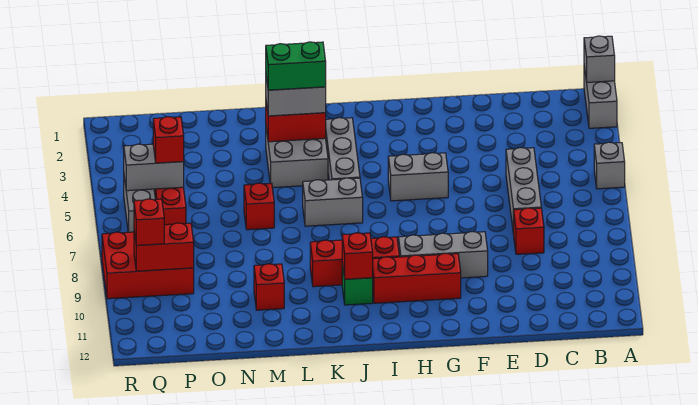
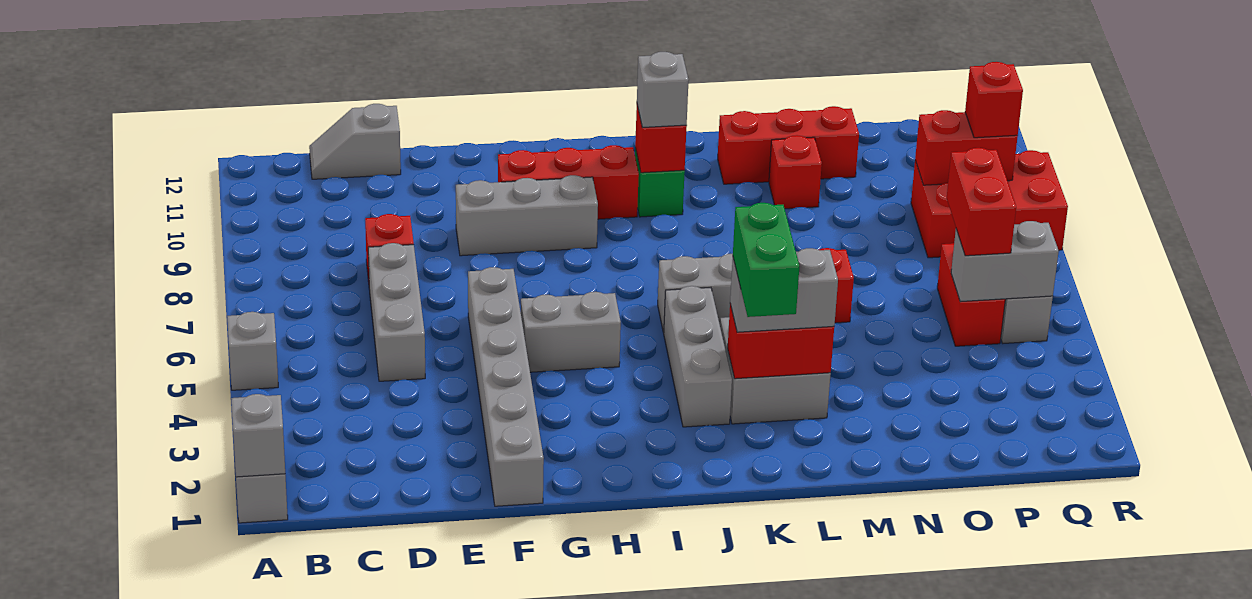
none -> grey slope C12:D12 level 1 top D
none -> grey brick F1:F6 level 1
red brick I9:K9 level 1 -> red brick L11:N11 level 1
none -> grey brick J10 level 3
green brick K3:L3 level 4 -> green brick K2:K3 level 4
red brick P5 level 3 -> red brick P5:P6 level 3

